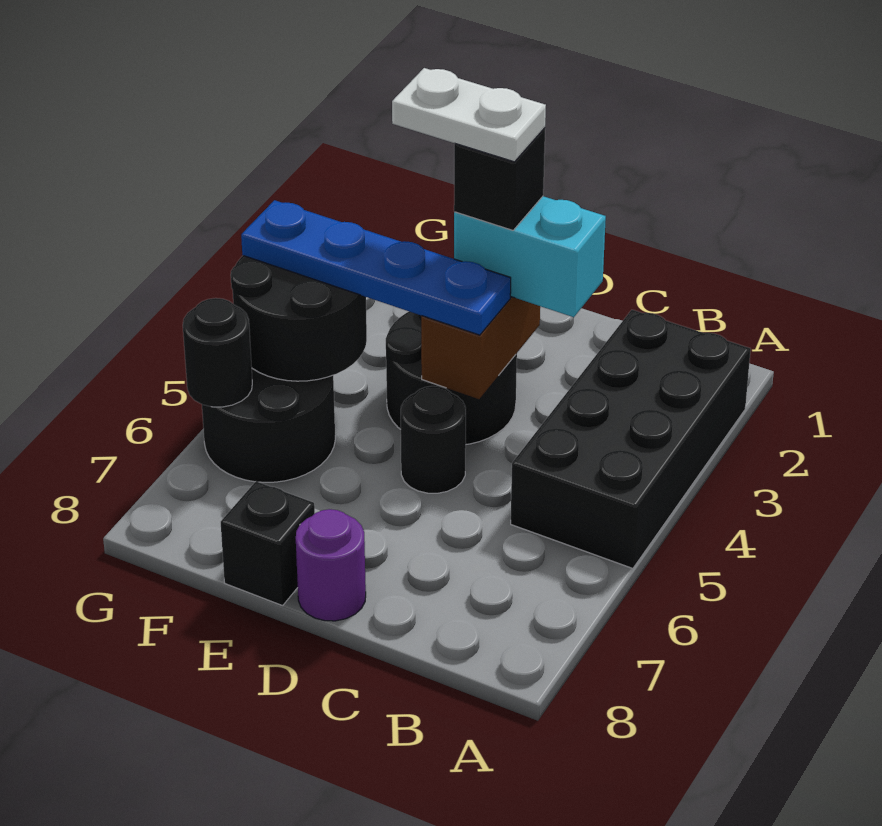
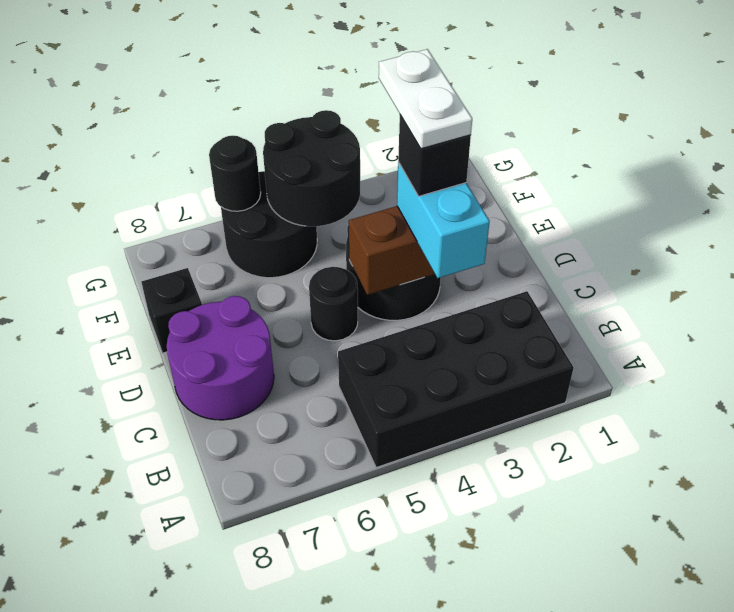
blue plate D4:G4 level 3 -> none
purple round brick D8 level 1 -> purple round brick C7:D8 level 1

